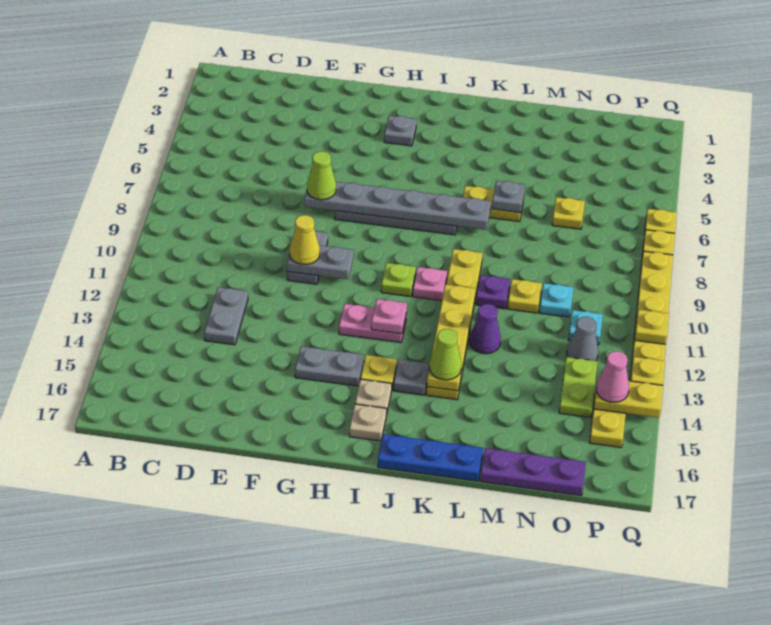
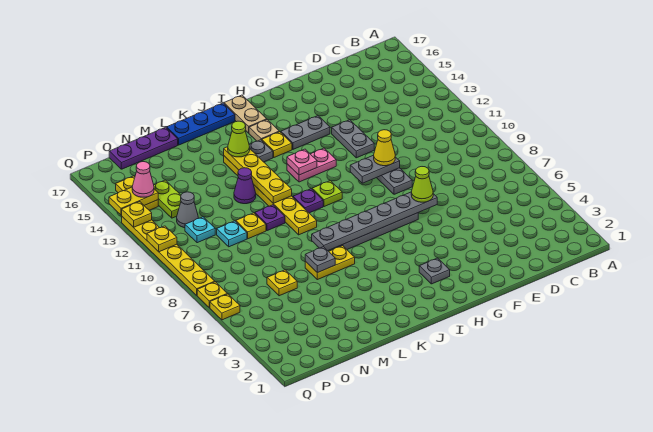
grey plate D12:D13 level 1 -> grey plate F12:F13 level 1
tan plate I16 level 1 -> tan plate I16:I17 level 1
pink plate J10 level 1 -> purple plate J10 level 1

